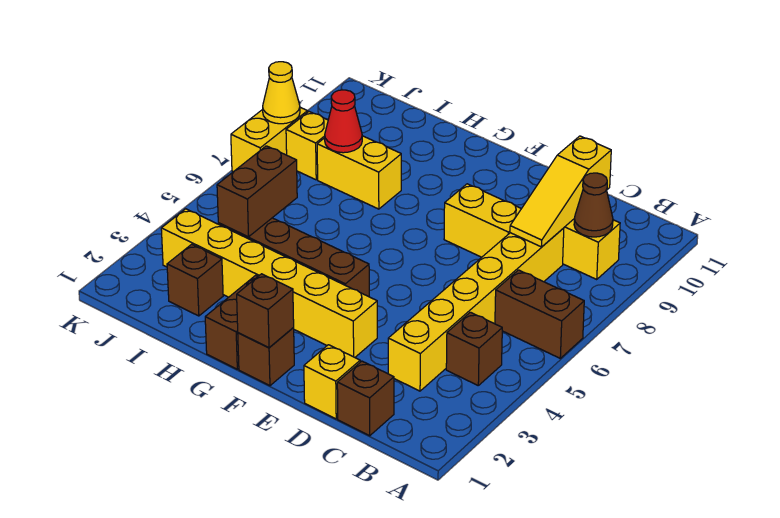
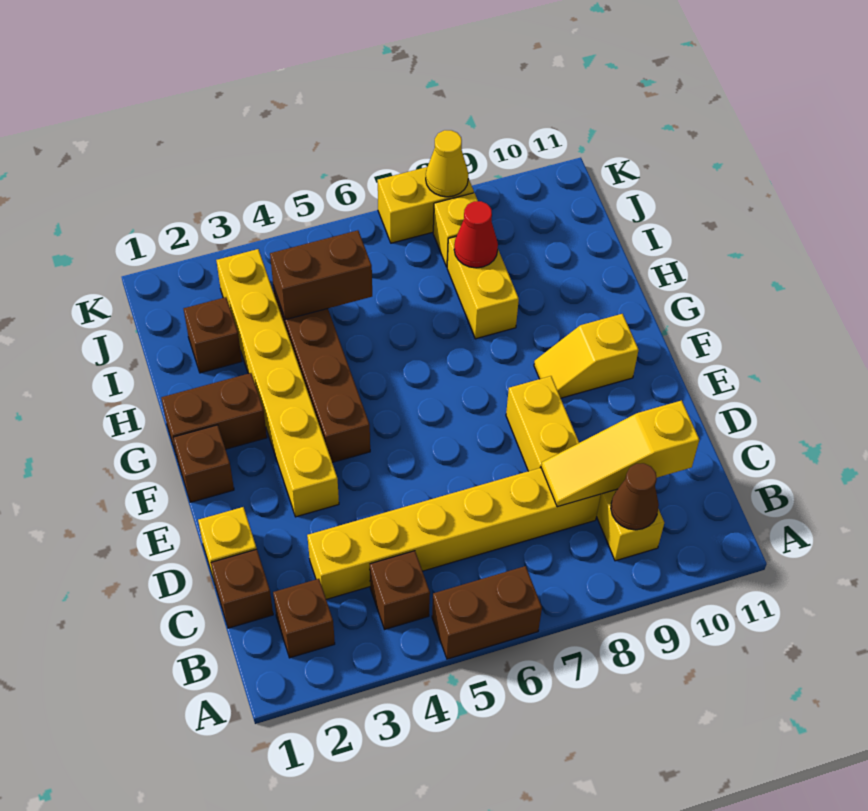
brown brick A6:B6 level 1 -> brown brick A5:A6 level 1
brown brick F1 level 2 -> brown brick B2 level 1
none -> yellow slope F9:F10 level 1 top 10

